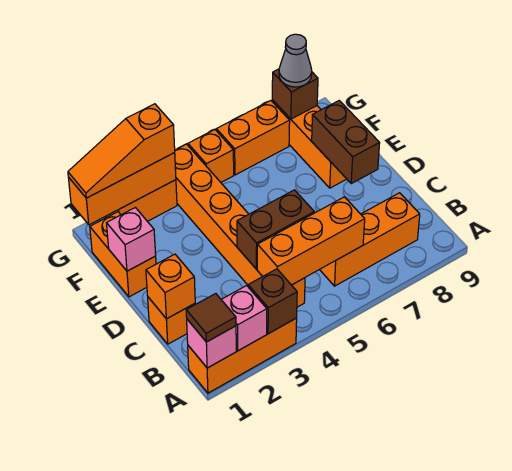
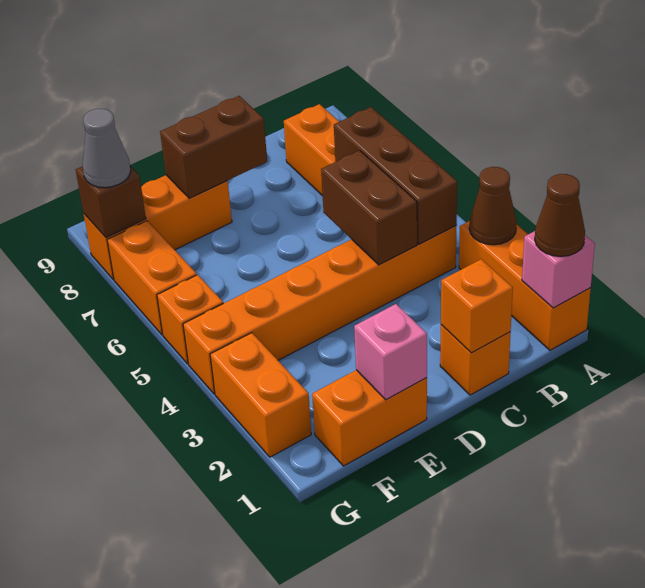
brown tile A1 level 3 -> brown cone A1 level 3
pink brick A2 level 2 -> none
brown brick A3 level 2 -> brown cone A3 level 2
orange brick B4:B6 level 2 -> brown brick B4:B6 level 2
orange brick G1:G3 level 2 -> none
orange slope G1:G3 level 3 top 3 -> none

